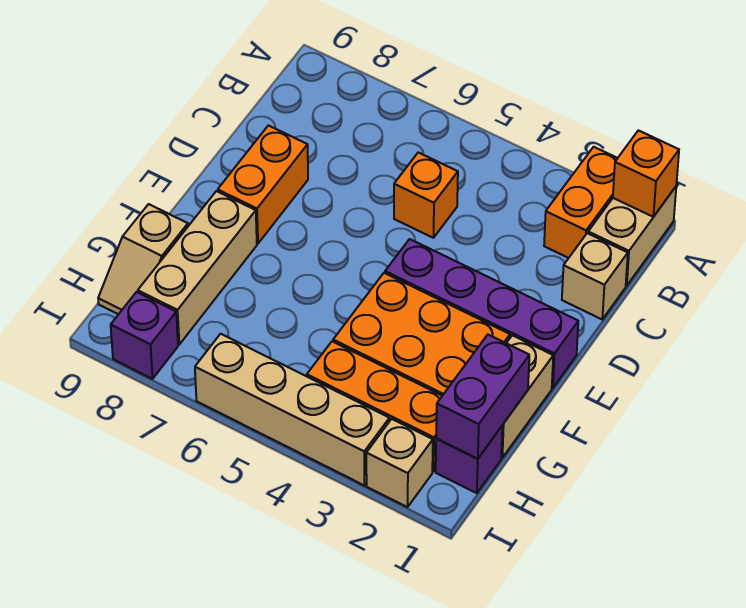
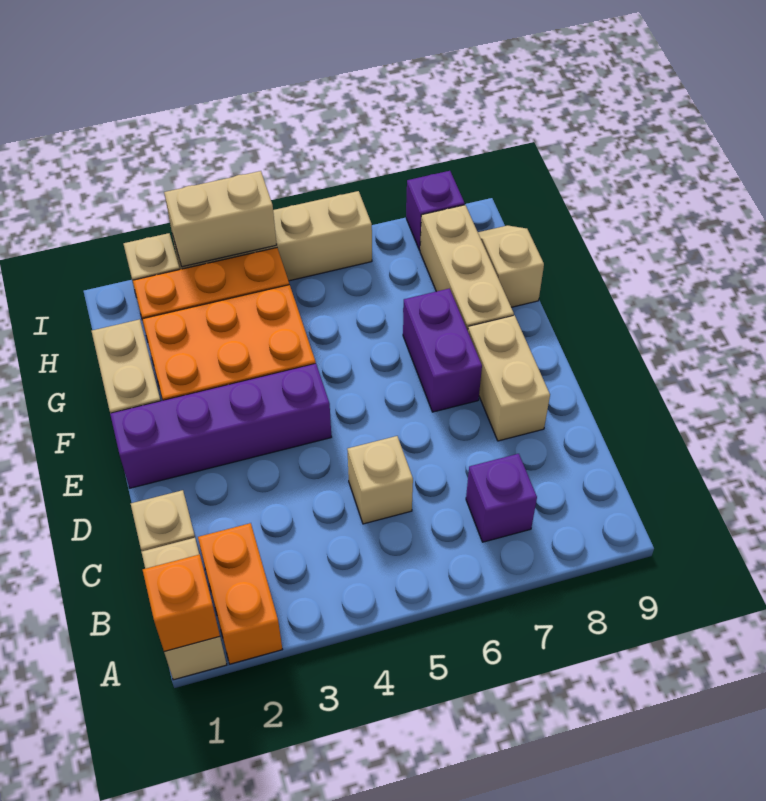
orange brick C5 level 1 -> tan brick C5 level 1
orange brick D8:E8 level 1 -> tan brick D8:E8 level 1
purple brick G1:H1 level 2 -> purple brick E7:F7 level 1
purple brick H1 level 1 -> purple brick B7 level 1
none -> tan brick I3:I4 level 2

